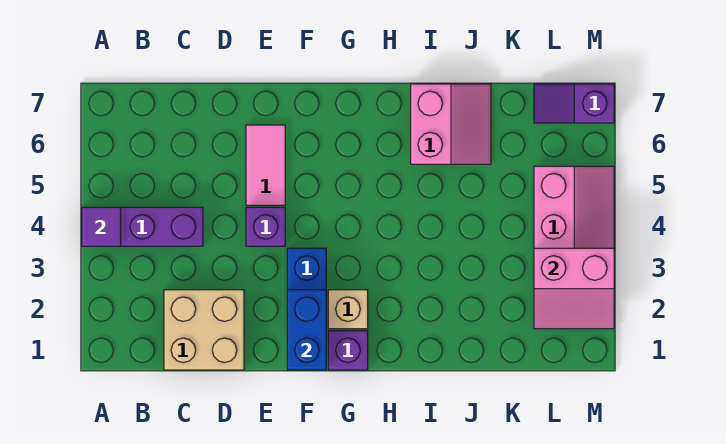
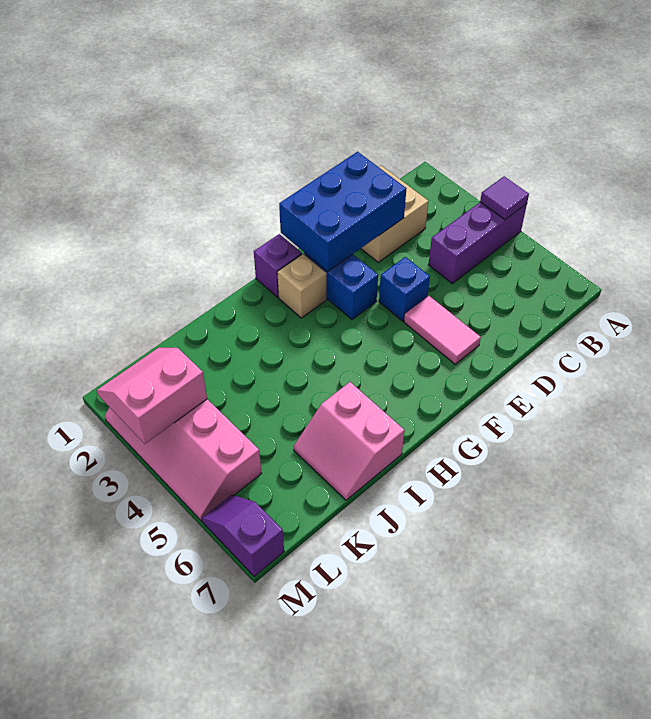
purple brick E4 level 1 -> blue brick E4 level 1
blue brick F1:F2 level 2 -> blue brick D1:F2 level 2
purple slope L7:M7 level 1 top M -> purple slope M6:M7 level 1 top 7

